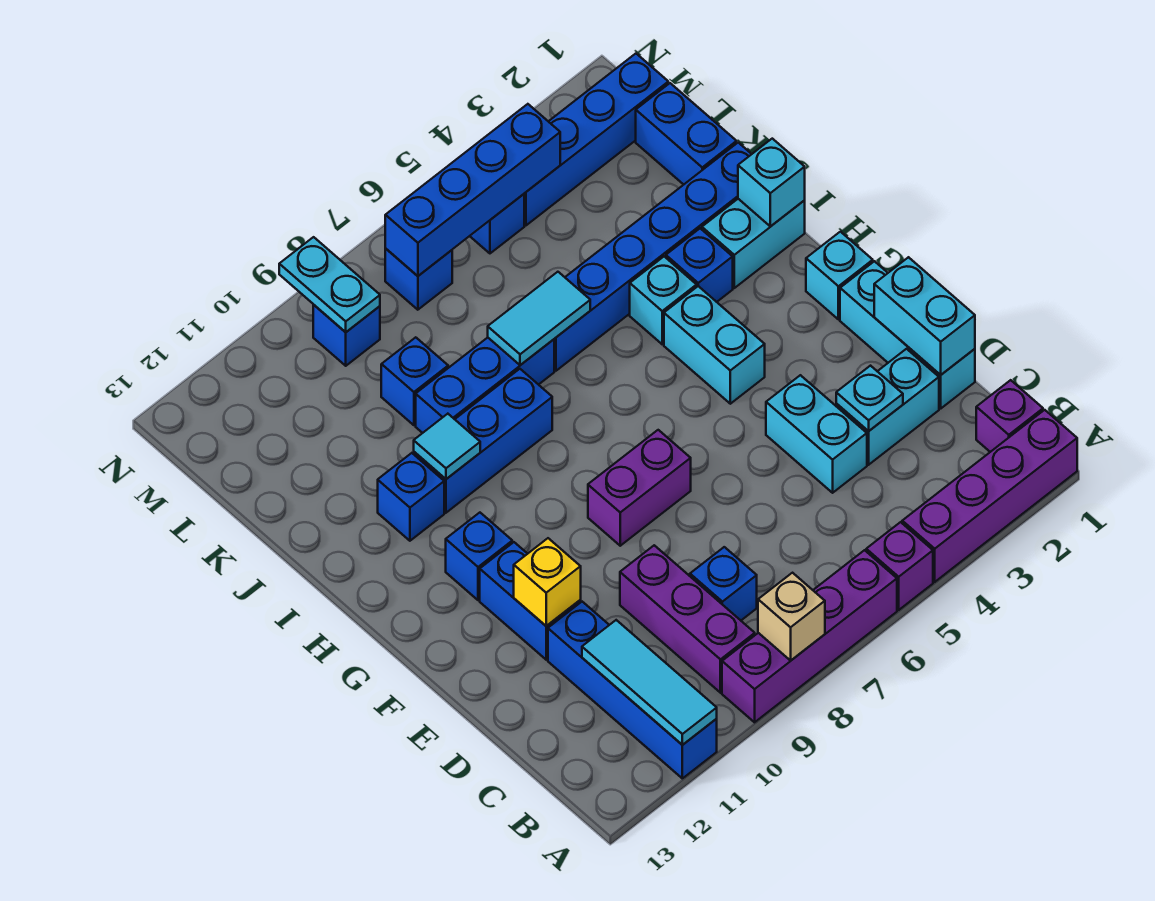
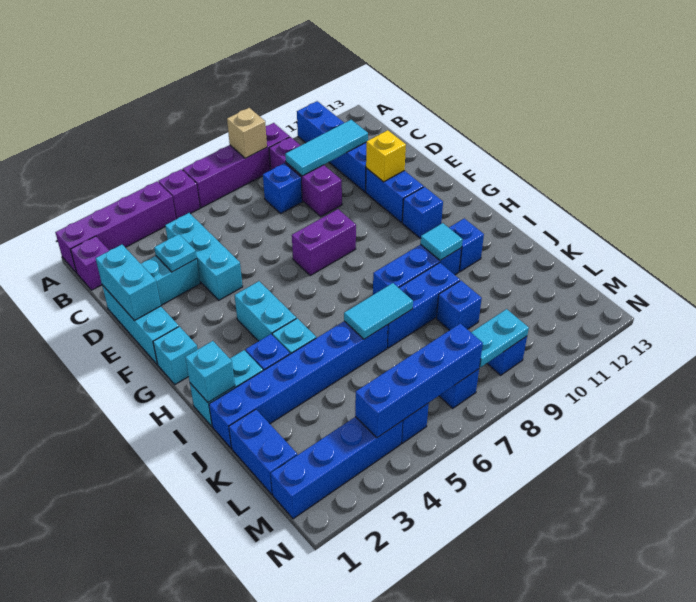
cyan tile A11:C11 level 2 -> cyan tile C9:C11 level 2
cyan brick D4:E4 level 1 -> cyan brick C4:E4 level 1
cyan plate M9:N9 level 2 -> cyan plate M8:M9 level 2

